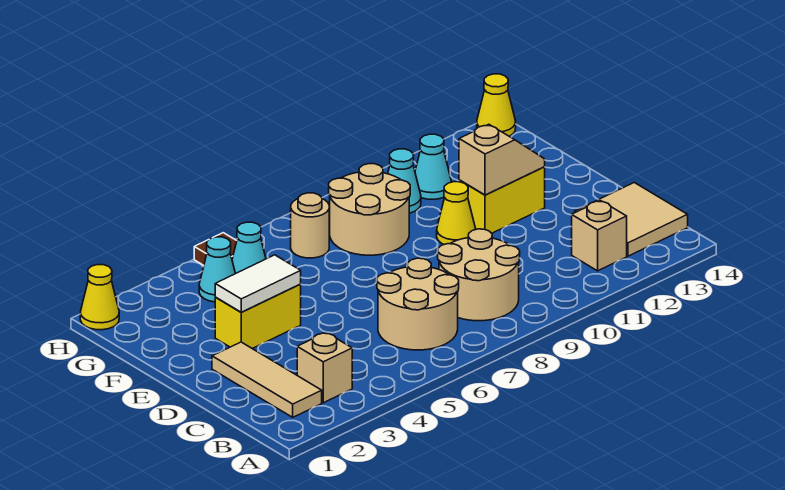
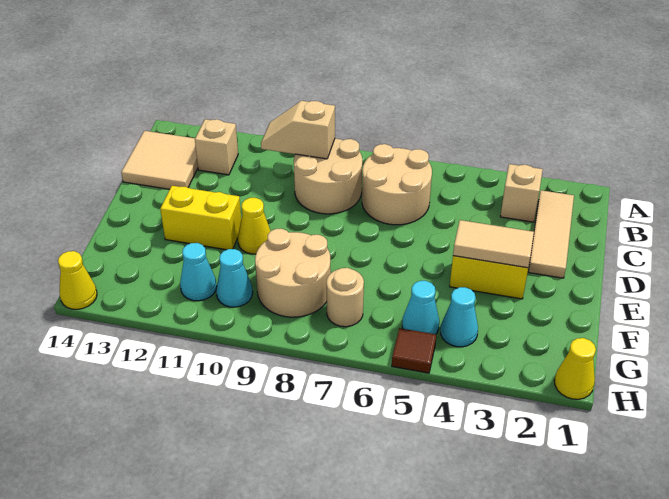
white tile E3:E4 level 2 -> tan tile E3:E4 level 2
tan slope E11:E12 level 2 top 11 -> tan slope B9:B10 level 2 top 9

